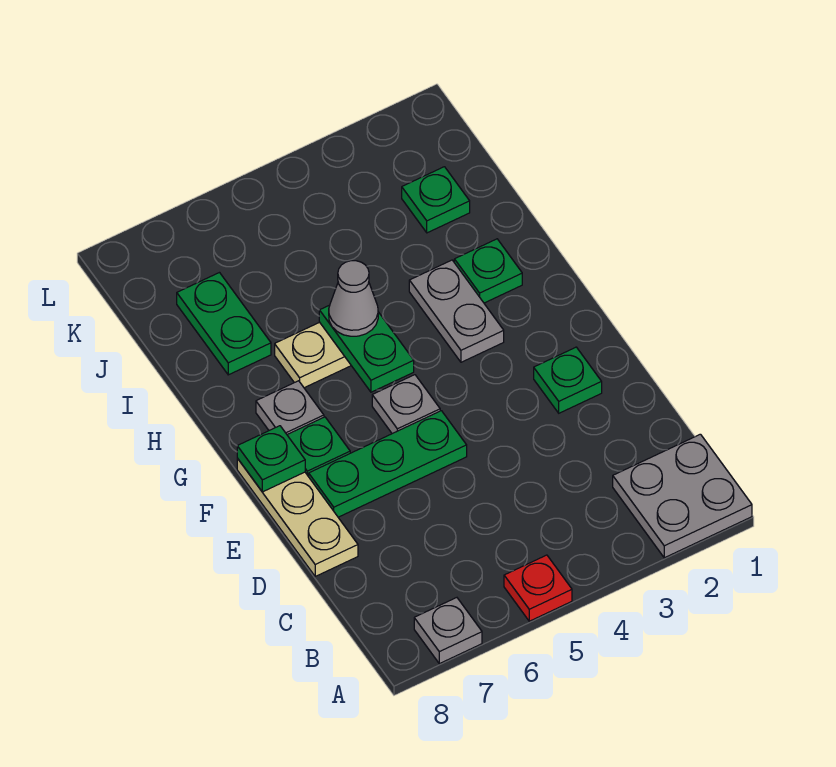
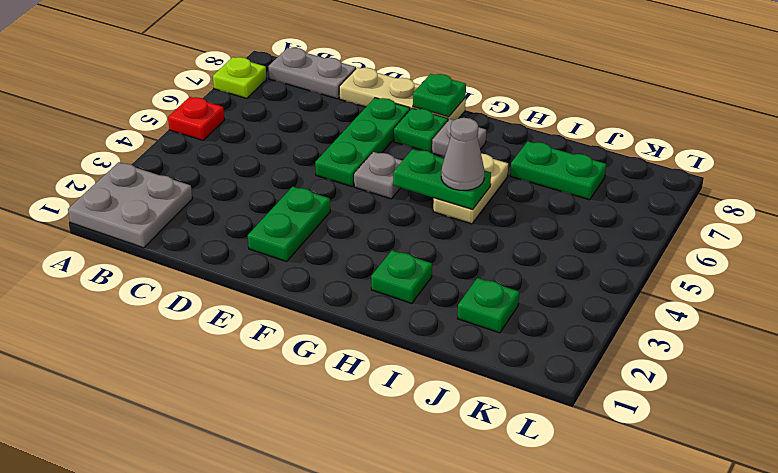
grey plate A7 level 1 -> lime plate A7 level 1
green plate E2 level 1 -> green plate E2:E3 level 1
grey plate G3:H3 level 1 -> grey plate B8:C8 level 1

